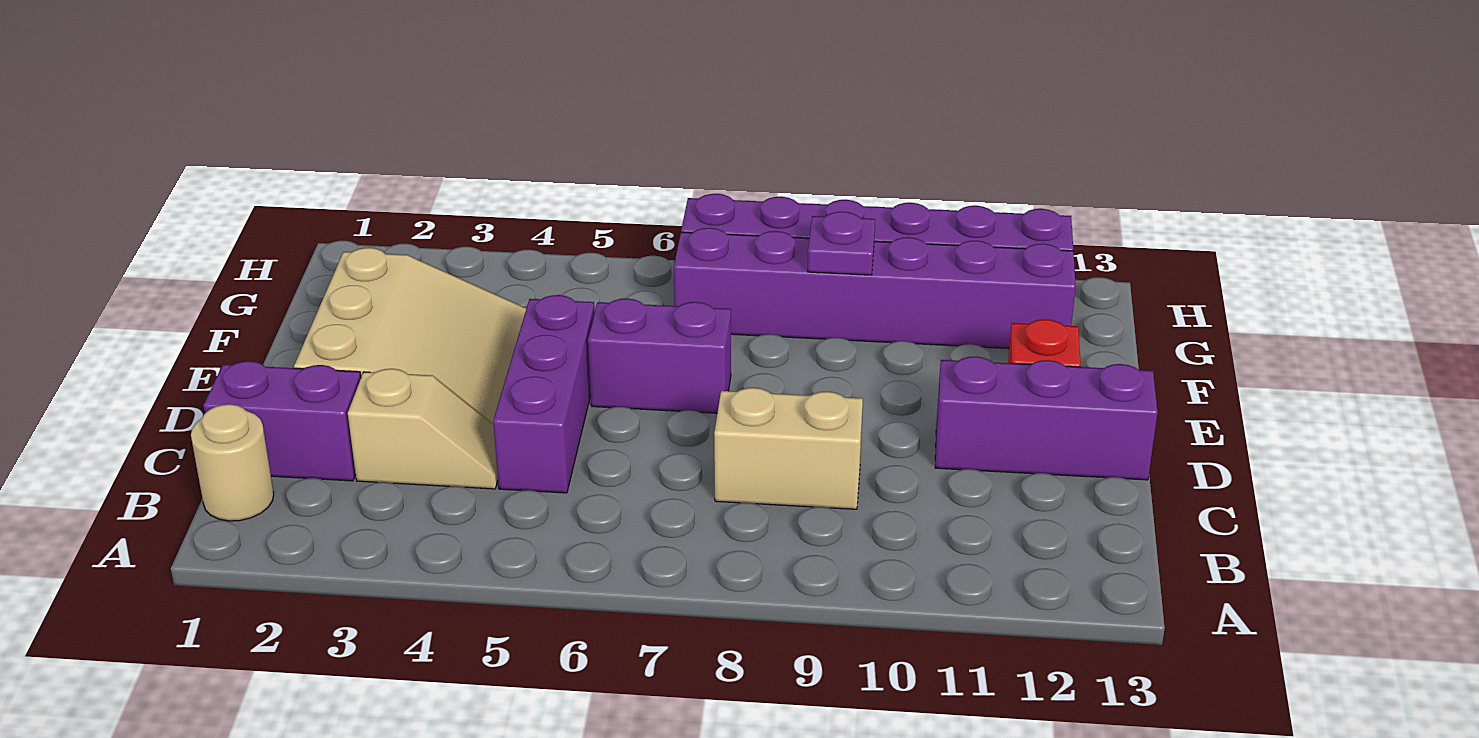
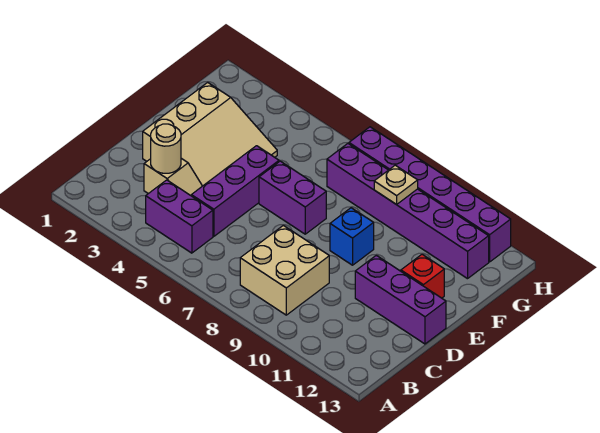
tan round brick B1 level 1 -> tan round brick C3 level 2
purple brick C1:C2 level 1 -> purple brick B4:B5 level 1
tan brick C8:C9 level 1 -> tan brick B8:C9 level 1
none -> blue brick E9 level 1
purple plate G9 level 2 -> tan plate G9 level 2

